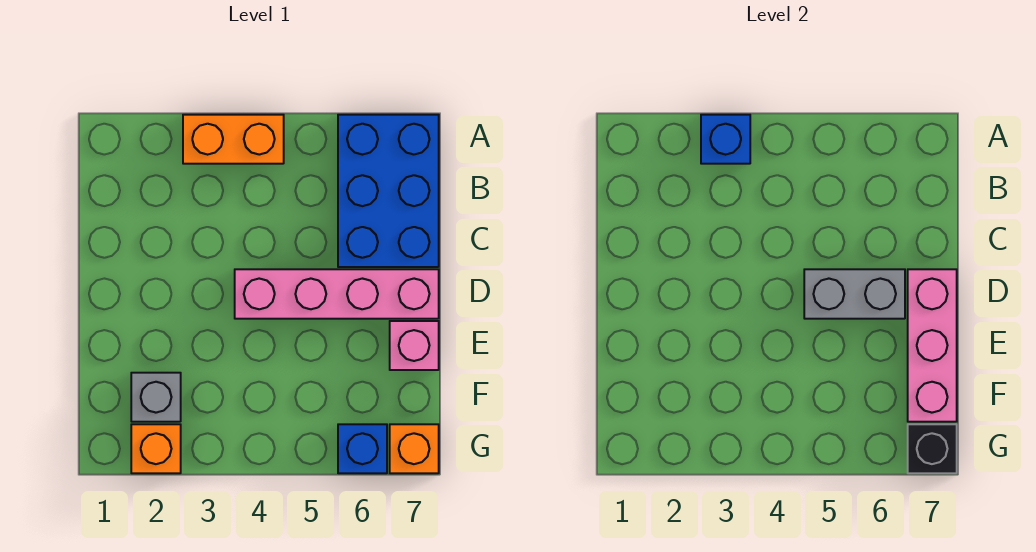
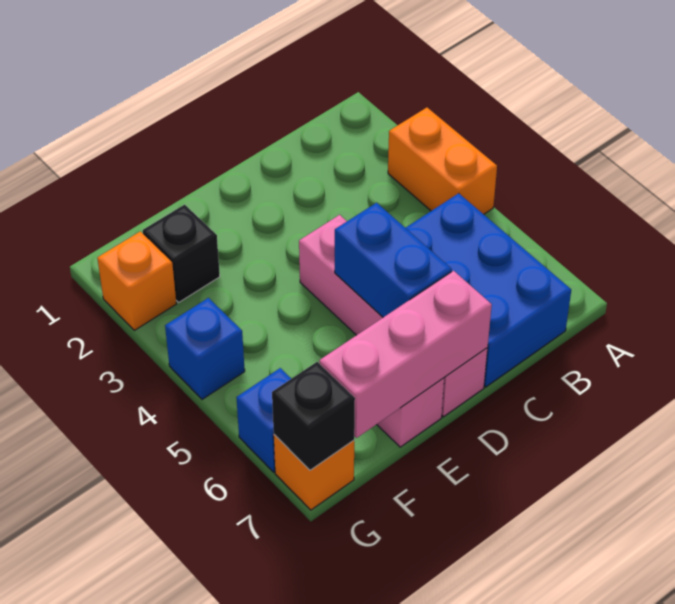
blue brick A3 level 2 -> blue brick G4 level 1
blue brick A6:C7 level 1 -> blue brick B5:C7 level 1
grey brick D5:D6 level 2 -> blue brick D5:D6 level 2
grey brick F2 level 1 -> black brick F2 level 1

